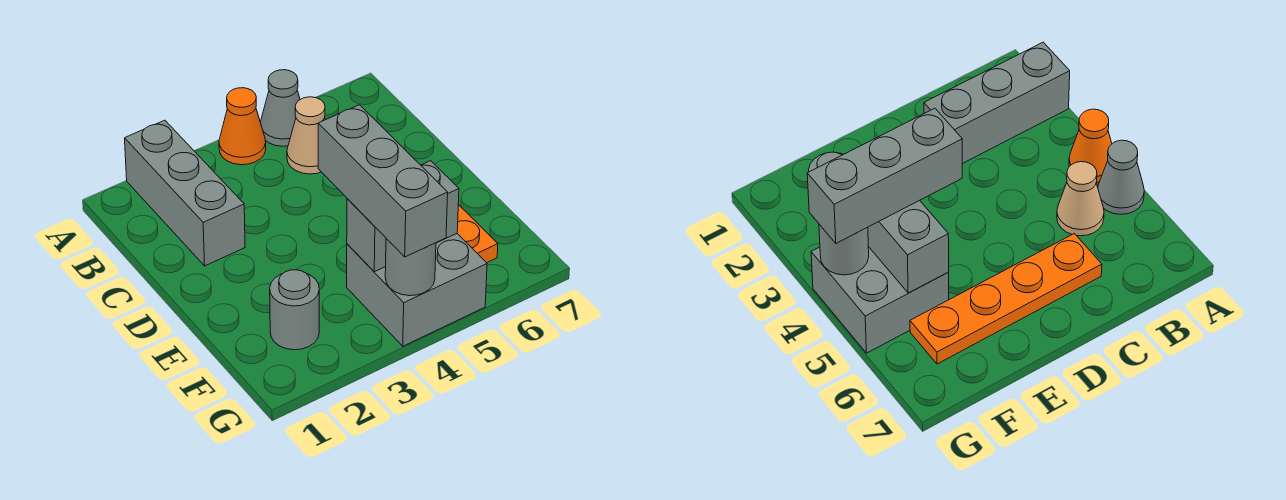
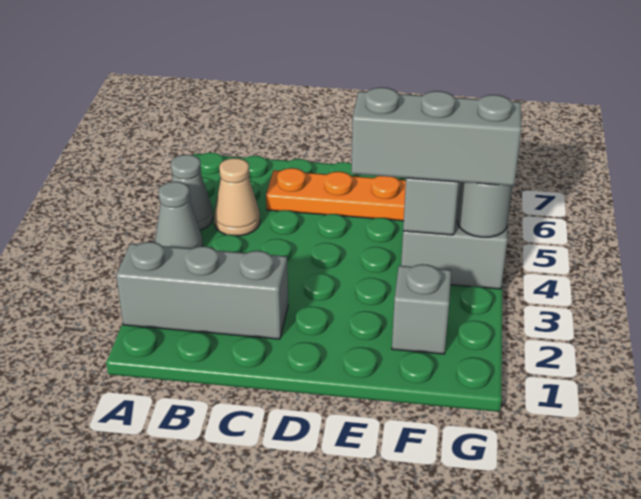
orange cone A4 level 1 -> grey cone A4 level 1
grey round brick F2 level 1 -> grey brick F2 level 1

